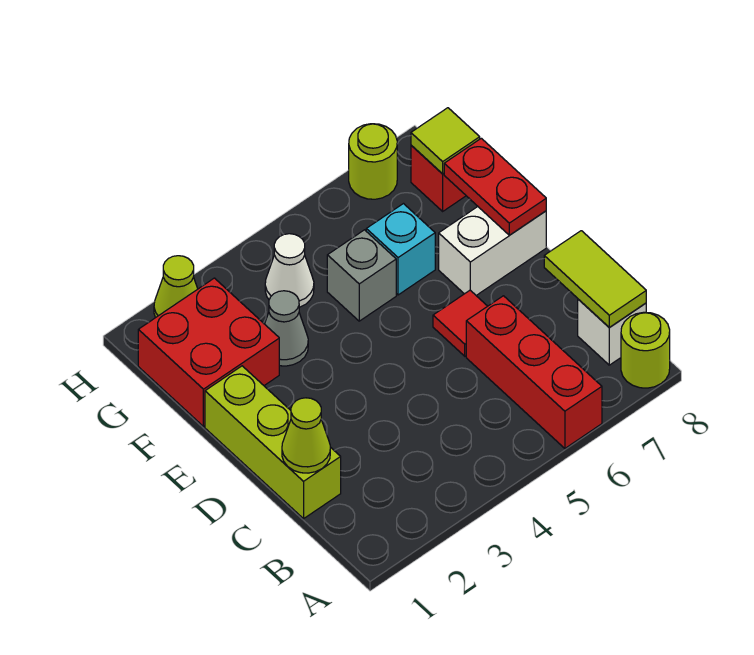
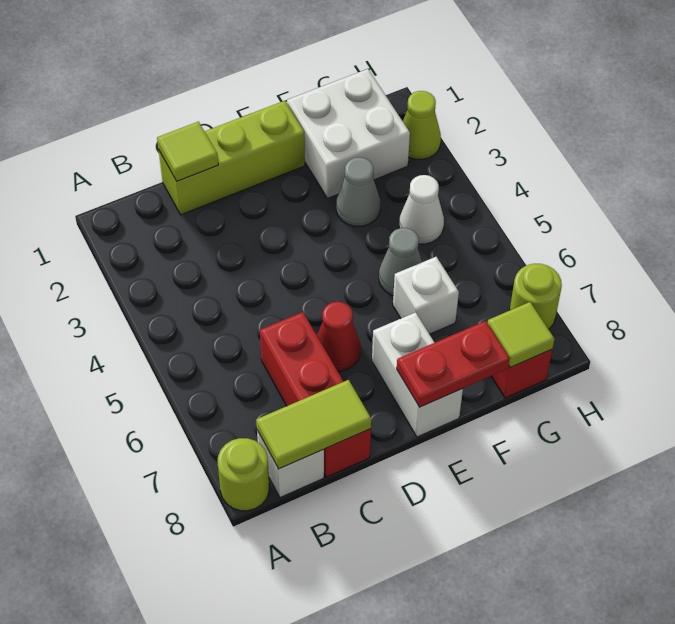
red brick A6:C6 level 1 -> red brick C6:C8 level 1
lime cone C1 level 2 -> lime tile C1 level 2
red tile D6 level 1 -> red cone D6 level 1
red brick F1:G2 level 1 -> white brick F1:G2 level 1
grey brick F5 level 1 -> grey cone F5 level 1
cyan brick F6 level 1 -> white brick F6 level 1

